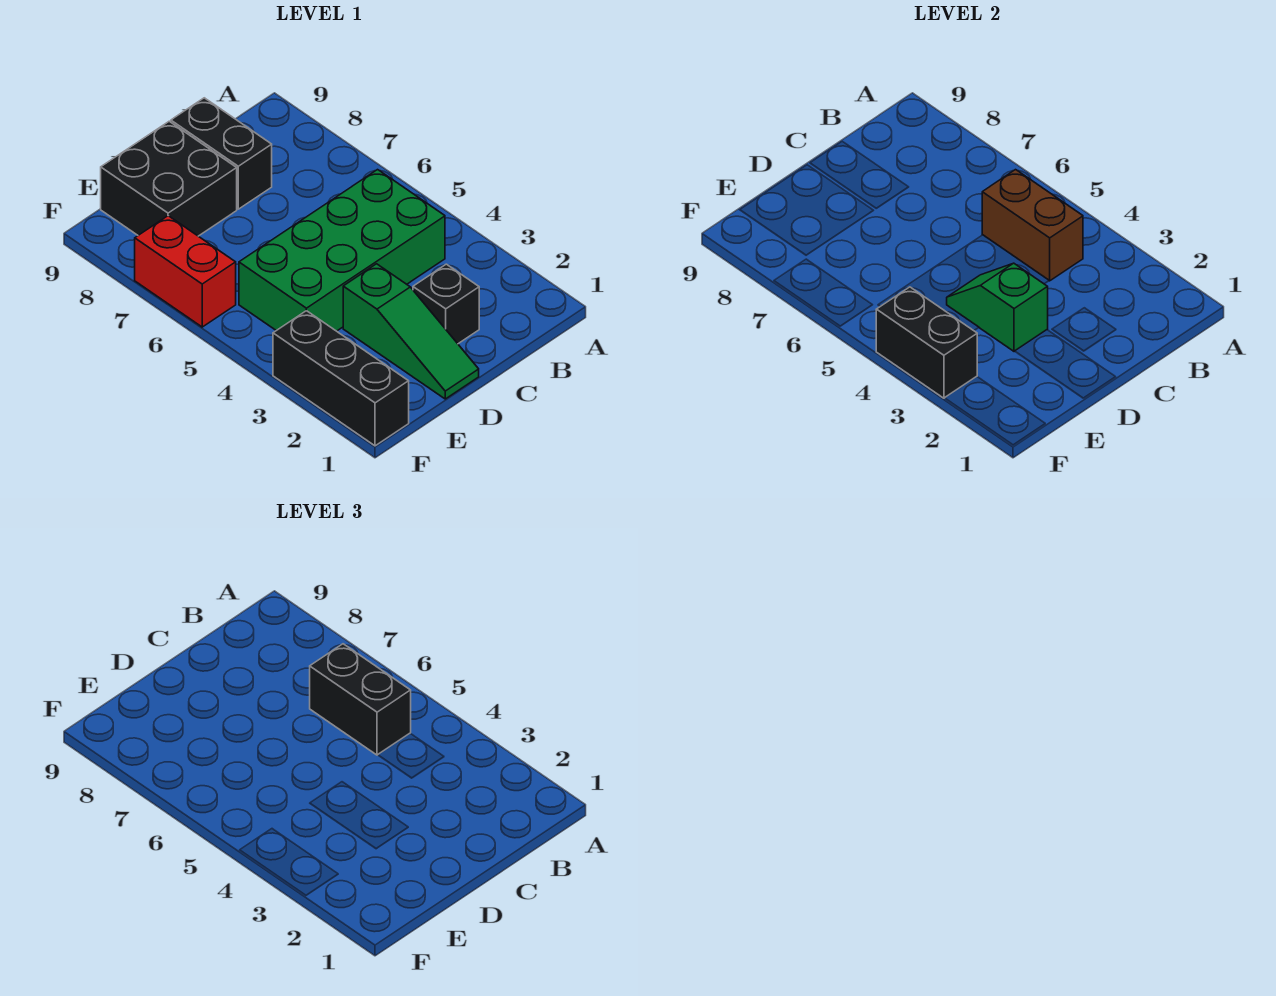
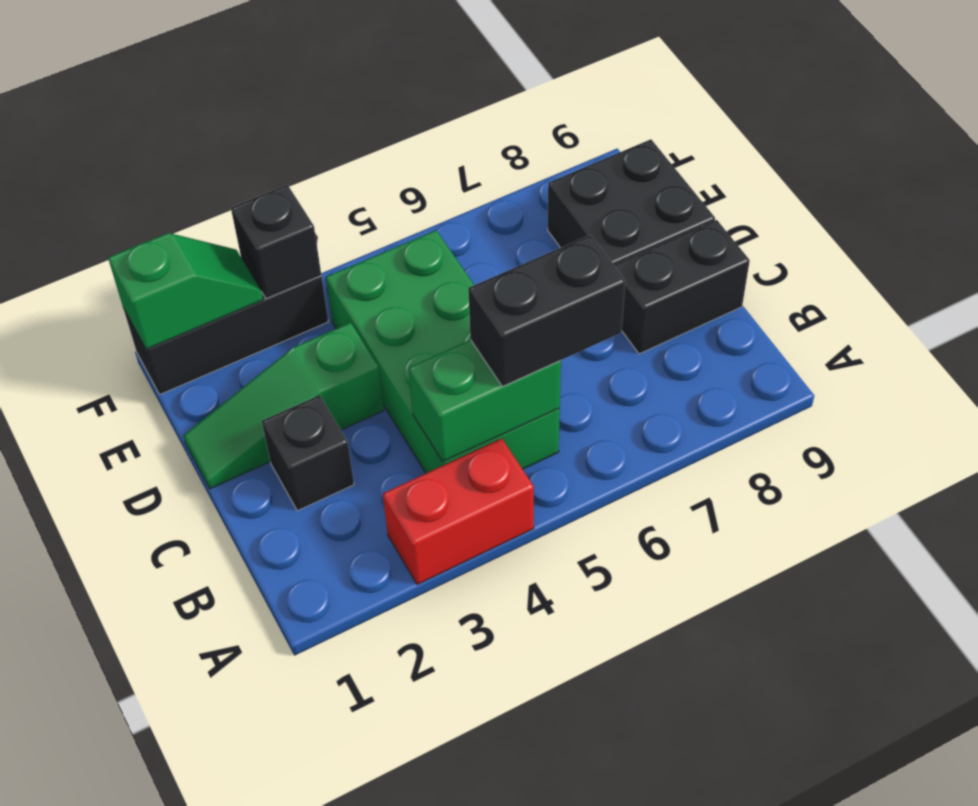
brown brick B4:B5 level 2 -> green brick B4:B5 level 2
green slope D3:D4 level 2 top 3 -> green slope F1:F2 level 2 top 1
black brick F3:F4 level 2 -> black brick F3 level 2
red brick F6:F7 level 1 -> red brick A3:A4 level 1

